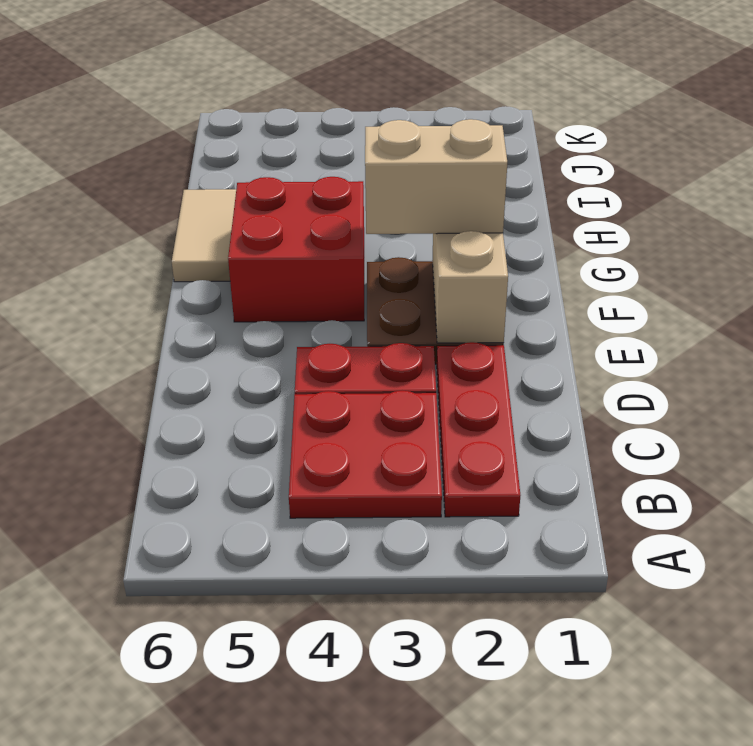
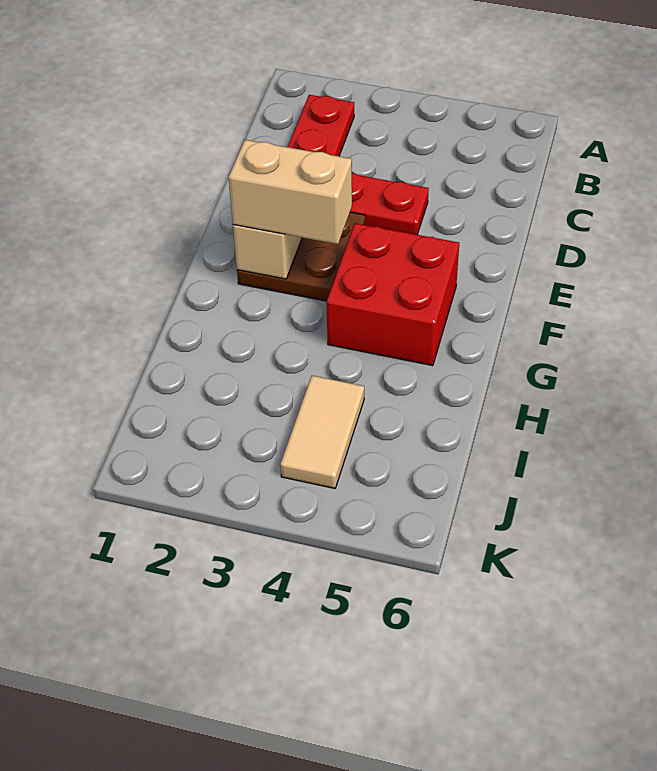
red plate B3:C4 level 1 -> none
tan tile G6:H6 level 1 -> tan tile I4:J4 level 1

